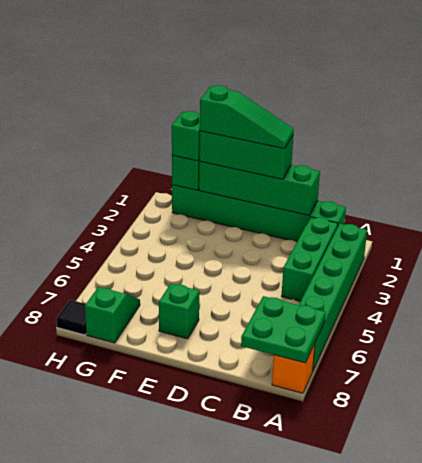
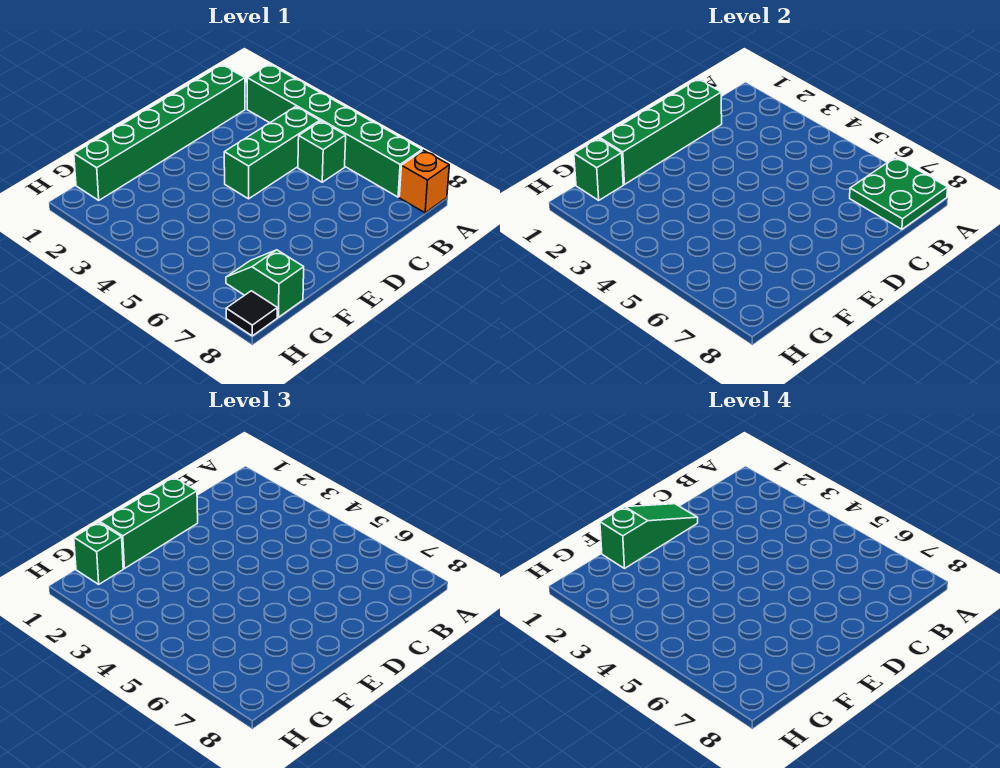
green brick B2:B4 level 1 -> green brick B4:D4 level 1
green brick E7 level 1 -> green brick B5 level 1

